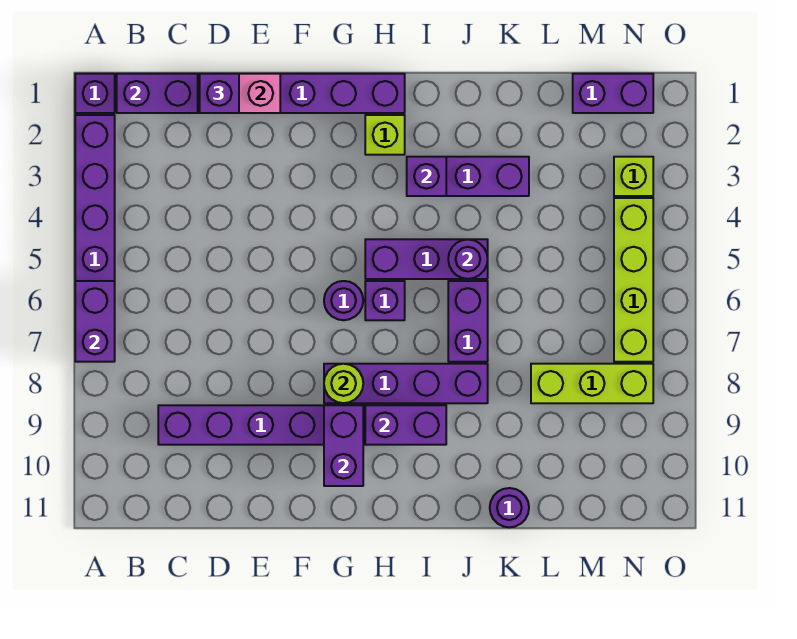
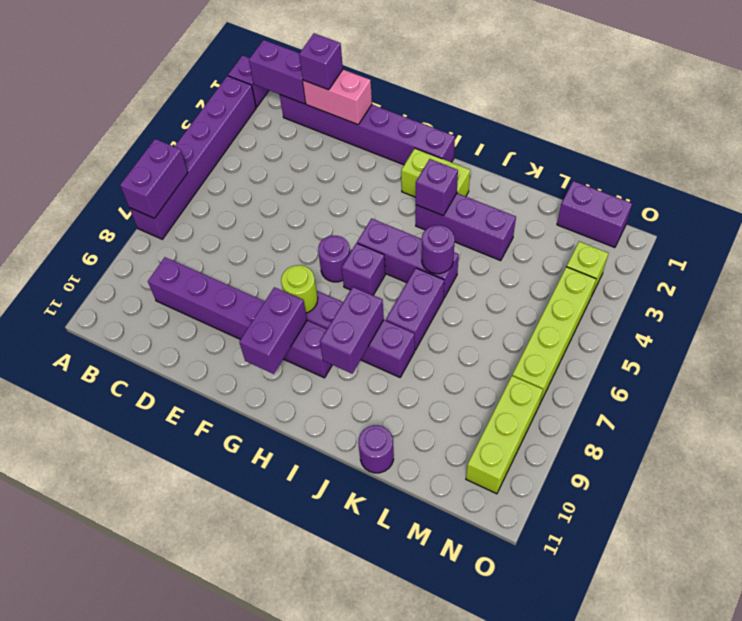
lime brick H2 level 1 -> lime brick H2:I2 level 1
purple brick H9:I9 level 2 -> purple brick I8:I9 level 2
lime brick L8:N8 level 1 -> lime brick N8:N10 level 1

